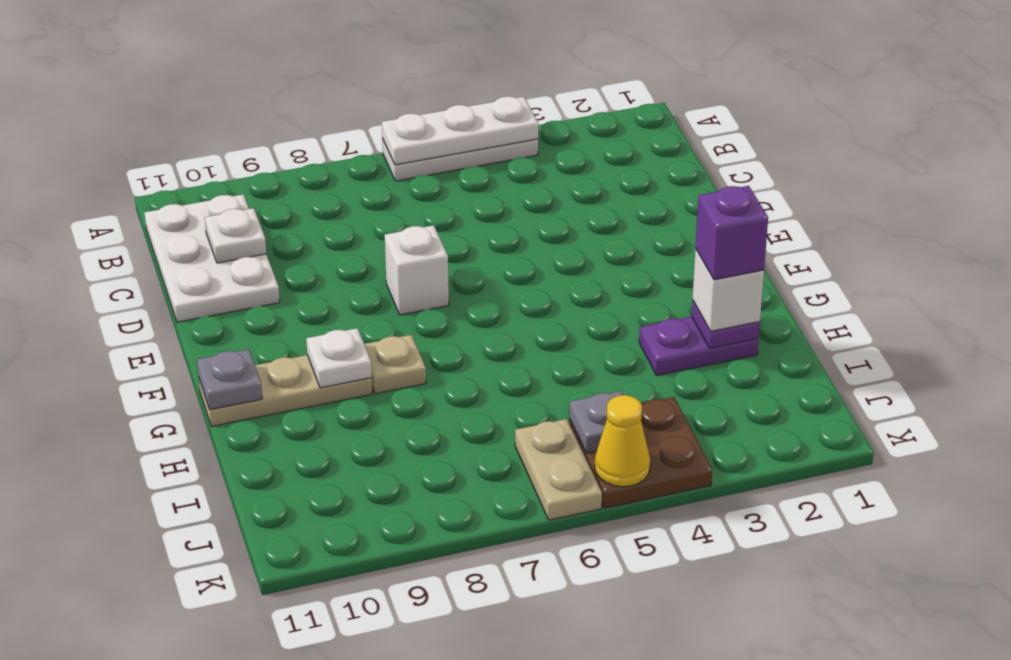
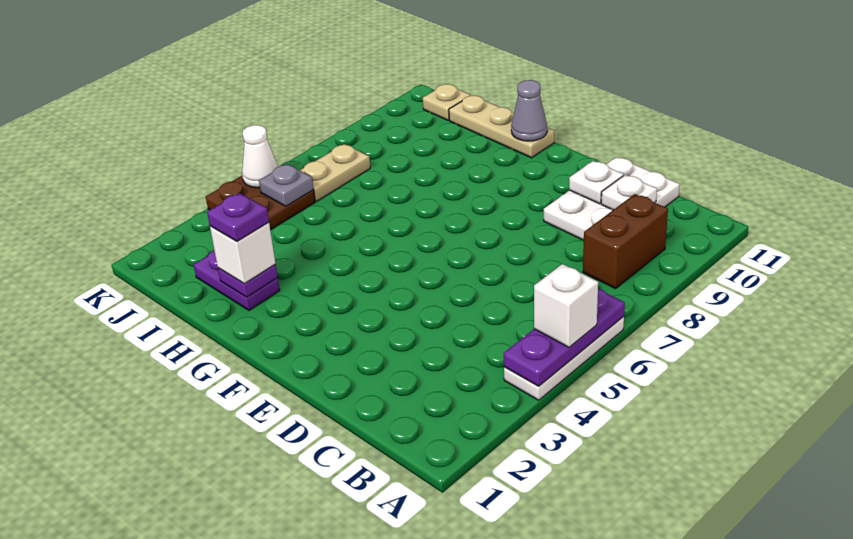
white plate A4:A6 level 2 -> purple plate A4:A6 level 2
none -> brown brick B8:B9 level 1
white plate B10:D11 level 1 -> white plate C9:D11 level 1
white brick E7 level 1 -> white brick A5 level 3
tan plate G8 level 1 -> tan plate J11 level 1
tan plate G9:G11 level 1 -> tan plate G11:I11 level 1
white plate G9 level 2 -> white plate D10 level 2
grey plate G11 level 2 -> grey cone G11 level 2
purple plate H2:H3 level 1 -> purple plate H2:I2 level 1
purple brick H2 level 4 -> purple plate H2 level 4
tan plate J6:K6 level 1 -> tan plate J6:J7 level 1
yellow cone K5 level 2 -> white cone K5 level 2

